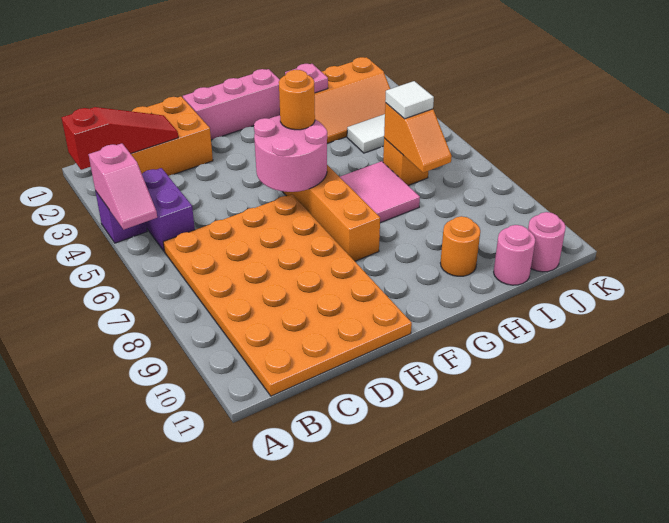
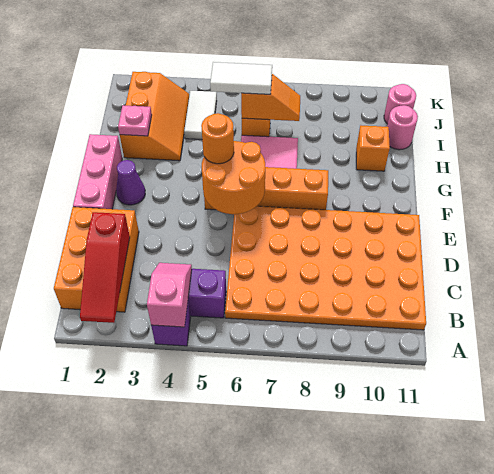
red slope A2:C2 level 2 top A -> red slope A2:C2 level 2 top C
pink slope A4:A5 level 2 top 4 -> pink slope A4:B4 level 2 top A
pink round brick E5:F6 level 2 -> orange round brick E5:F6 level 2
none -> purple cone F2 level 1
orange round brick H10 level 1 -> orange brick H10 level 1
white tile I6 level 3 -> white tile I5:I6 level 3

